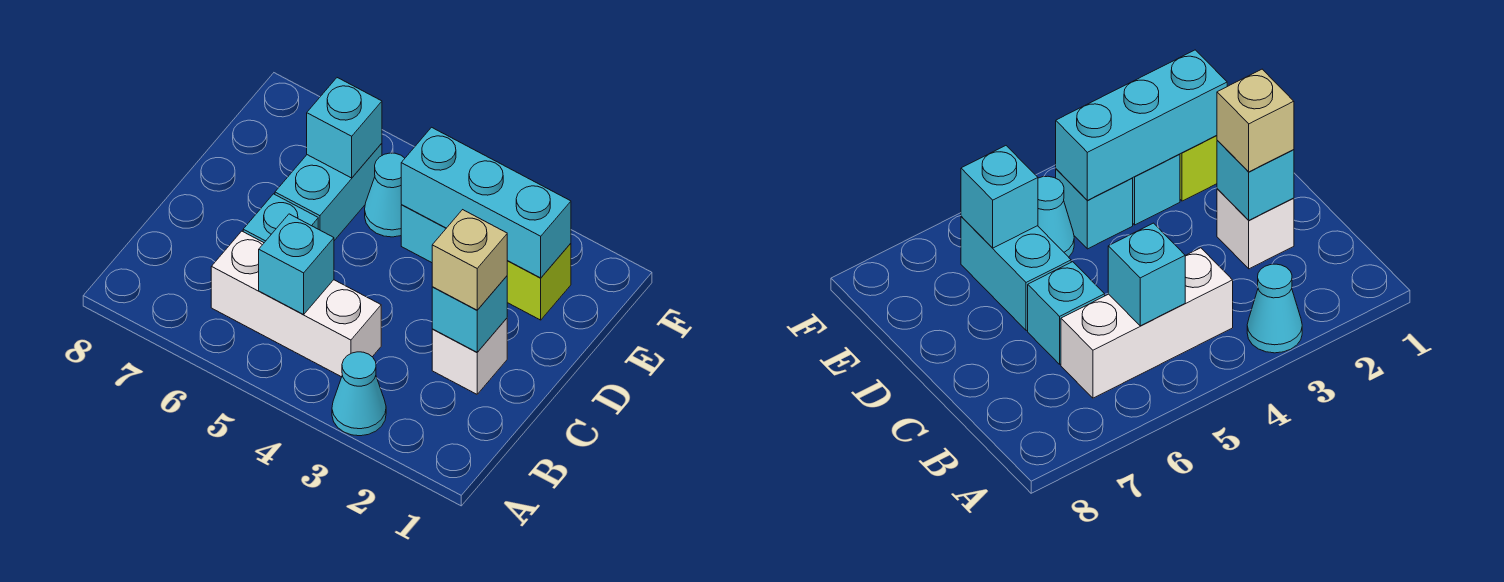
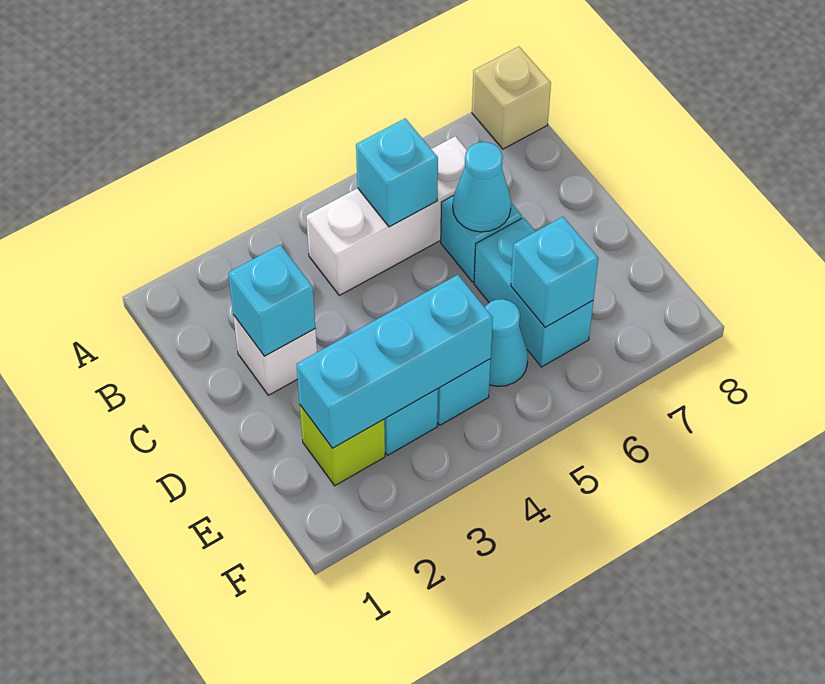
cyan cone A3 level 1 -> cyan cone C6 level 2
tan brick C2 level 3 -> tan brick A8 level 1

